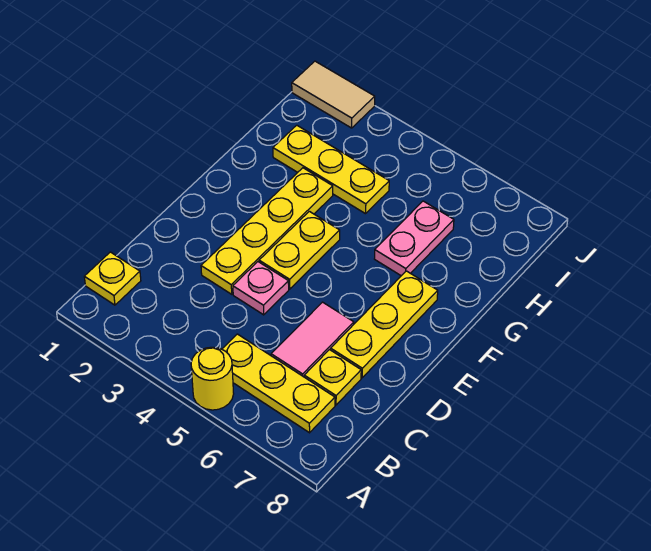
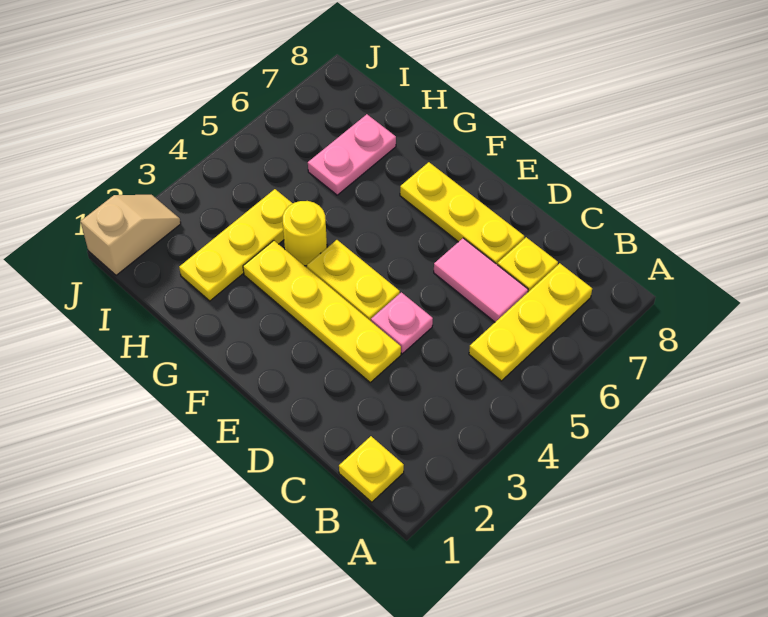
yellow round brick A5 level 1 -> yellow round brick G4 level 1
pink plate G6:H6 level 1 -> pink plate H6:H7 level 1
tan tile J1:J2 level 1 -> tan slope J1:J2 level 1 top 1

